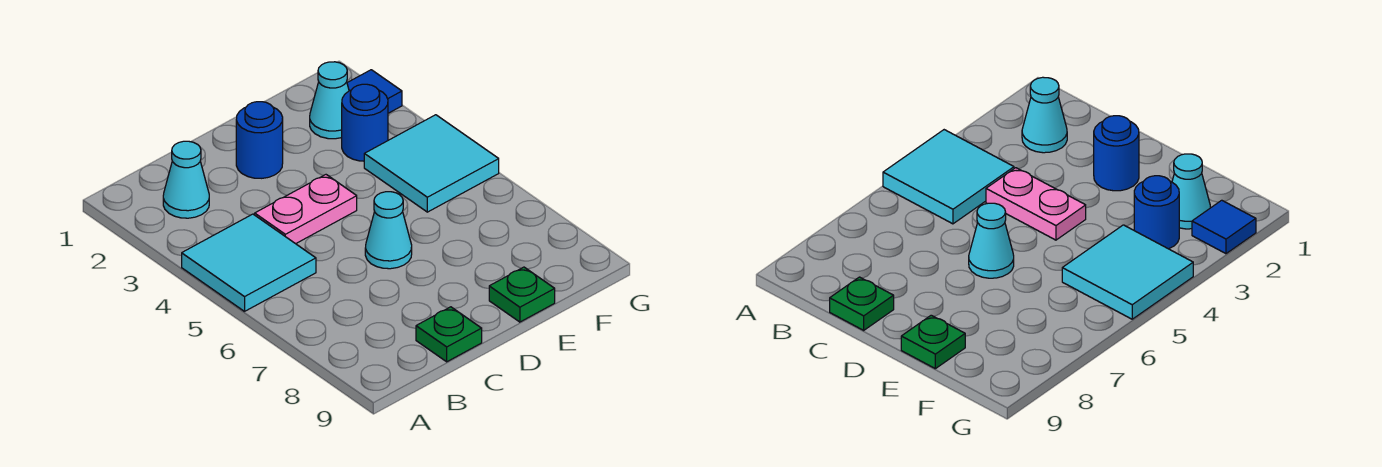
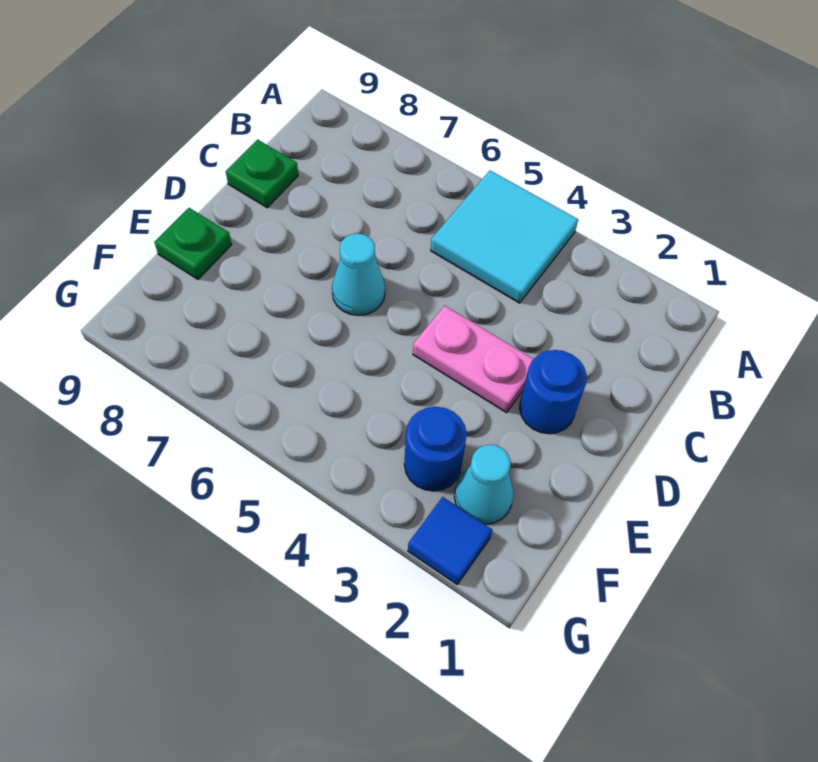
cyan cone B2 level 1 -> none
pink plate C4:D4 level 1 -> pink plate D3:D4 level 1
cyan tile F4:G5 level 1 -> none

